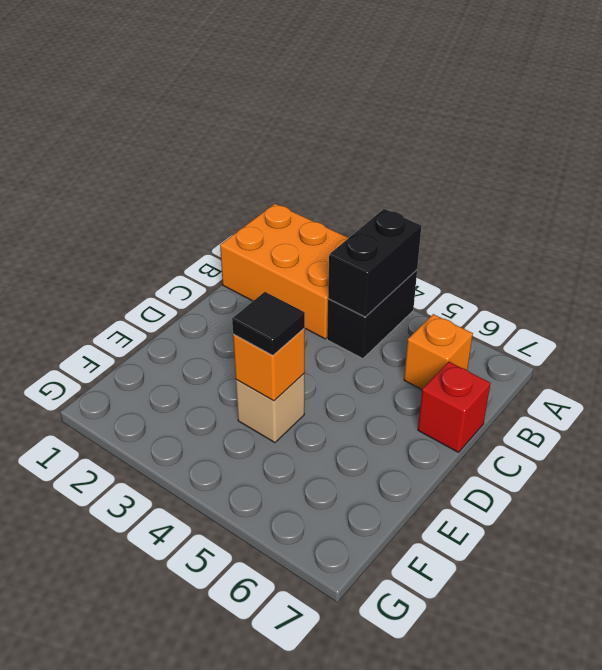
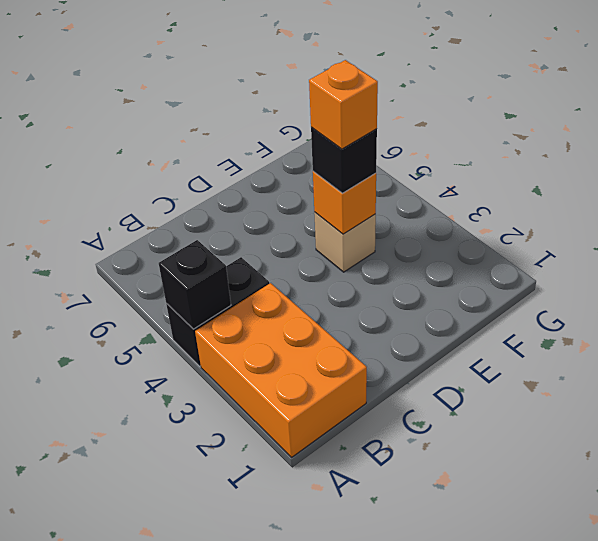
black brick A4:B4 level 2 -> black brick A4 level 2
orange brick B6 level 1 -> orange brick E4 level 4
red brick C7 level 1 -> none
black tile E4 level 3 -> black brick E4 level 3

